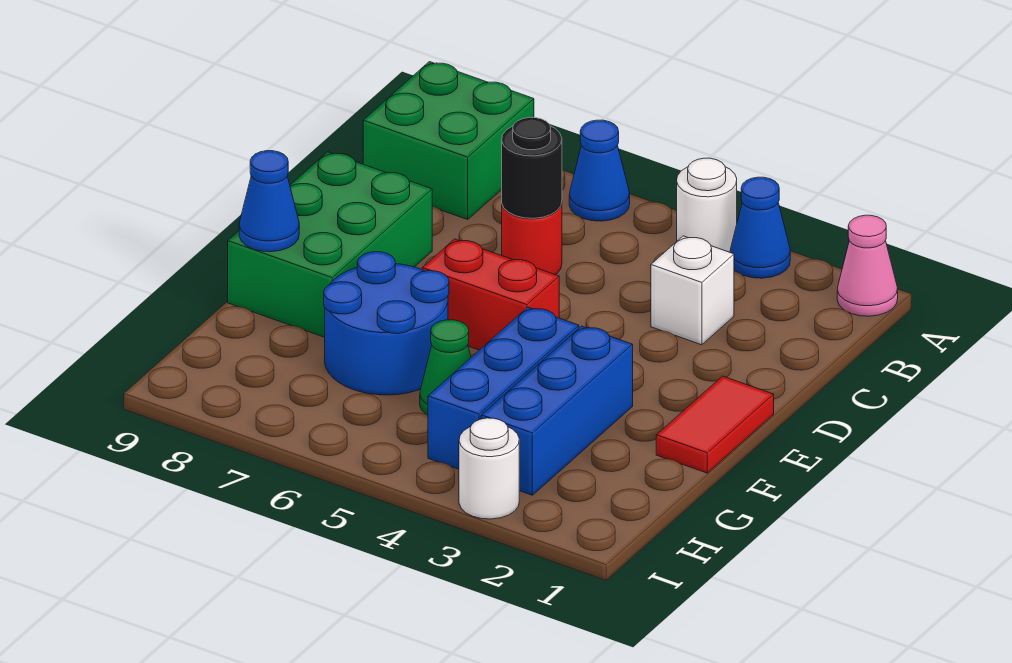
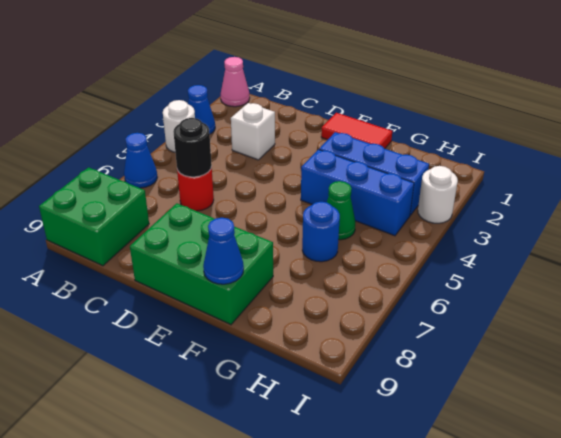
red brick E5:E6 level 1 -> none
blue round brick F6:G7 level 1 -> blue round brick G6 level 1

